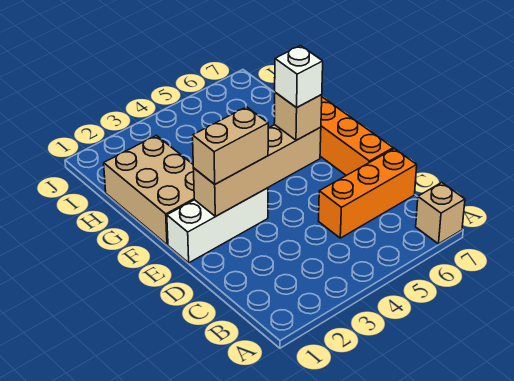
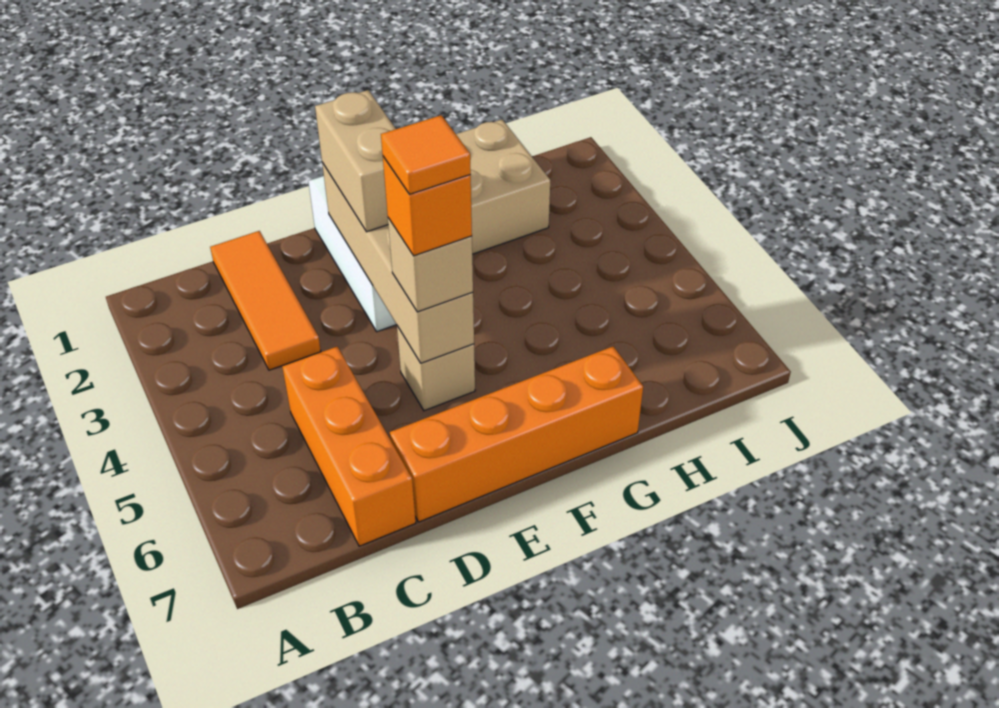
tan brick A7 level 1 -> tan brick E5 level 1
none -> orange tile C1:C3 level 1
white brick E5 level 4 -> orange brick E5 level 4
none -> orange tile E5 level 5

